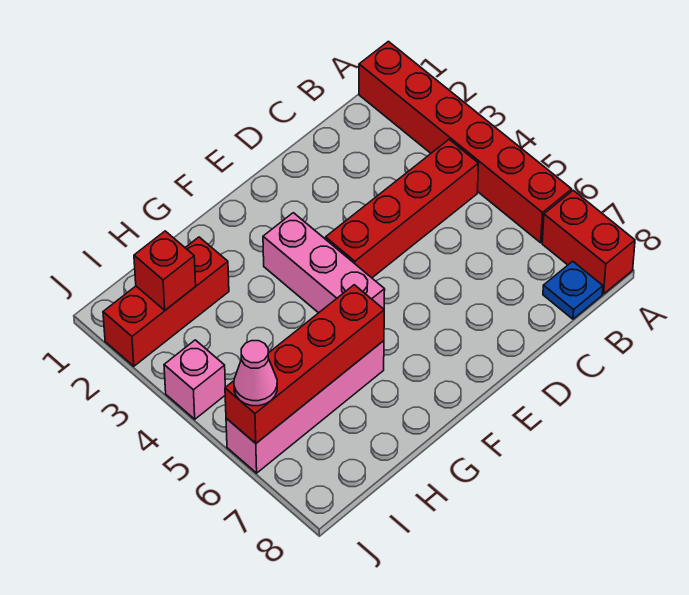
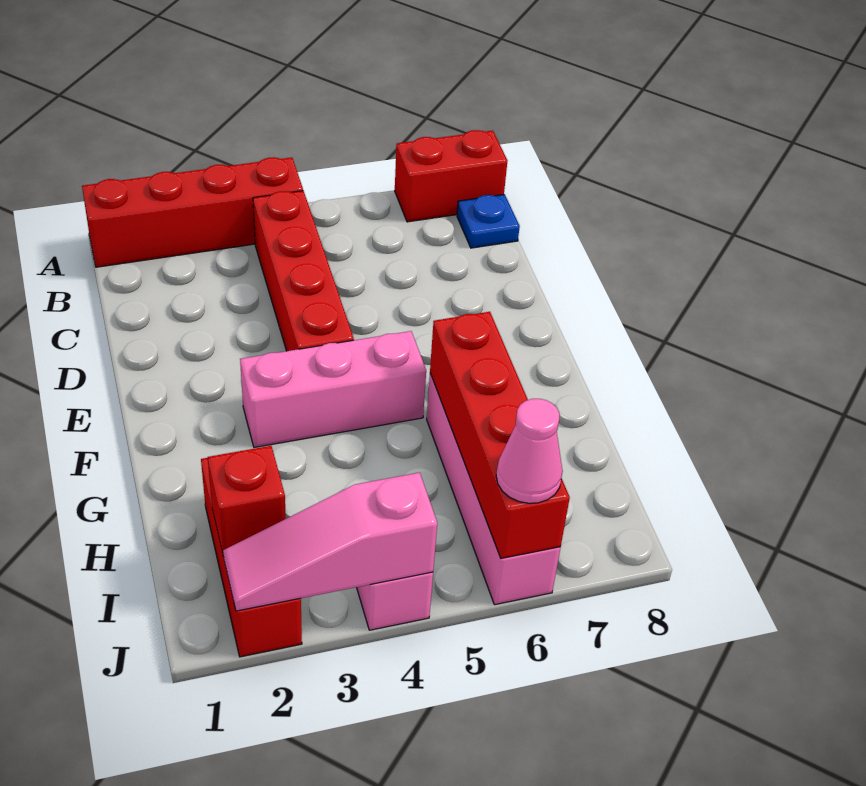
red brick A1:A6 level 1 -> red brick A1:A4 level 1
none -> pink slope J2:J4 level 2 top 4

